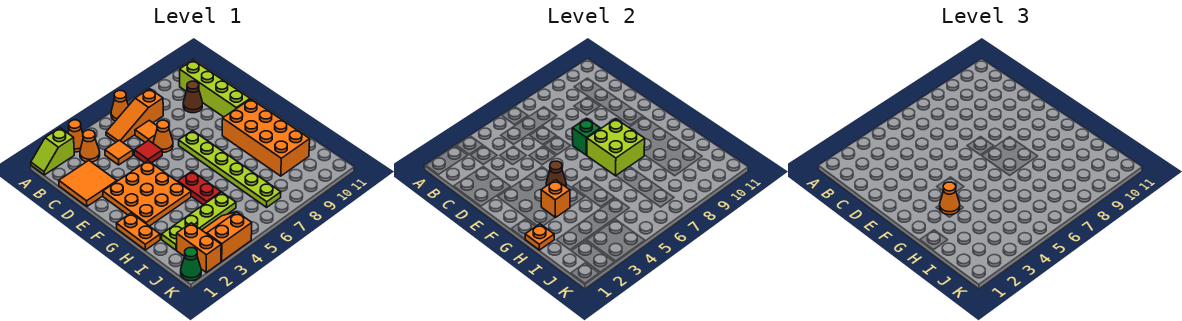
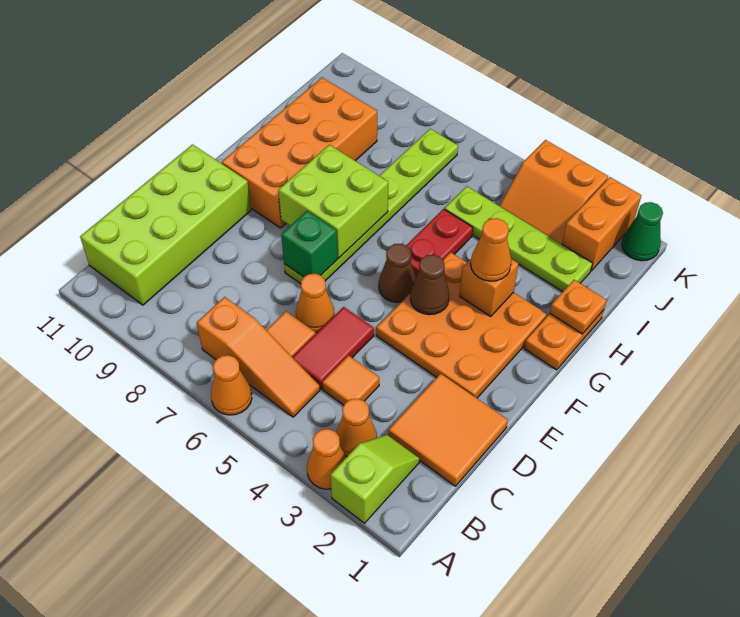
lime slope A1:A2 level 1 top 2 -> lime slope A2:B2 level 1 top A
lime brick B10:E10 level 1 -> lime brick B10:E11 level 1
brown cone C9 level 1 -> brown cone F5 level 1
red tile D5 level 1 -> red tile C5:D5 level 1

